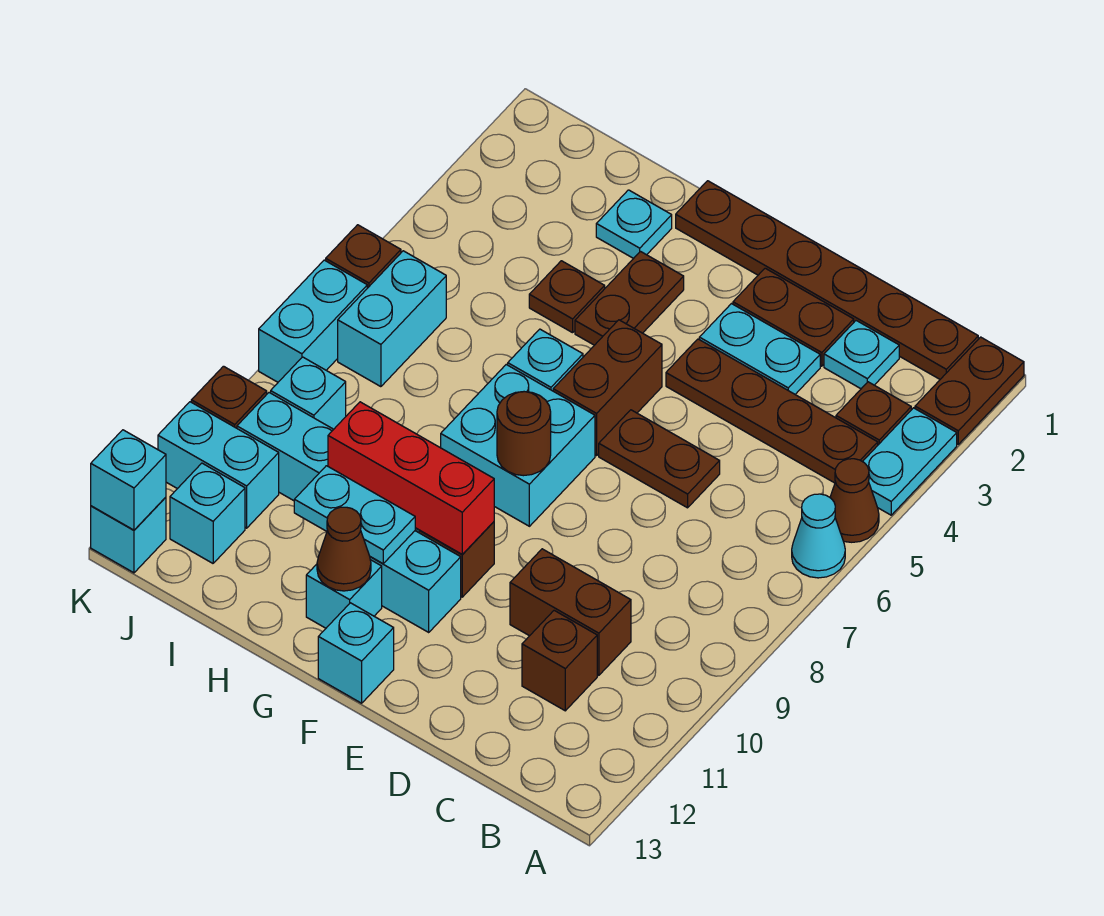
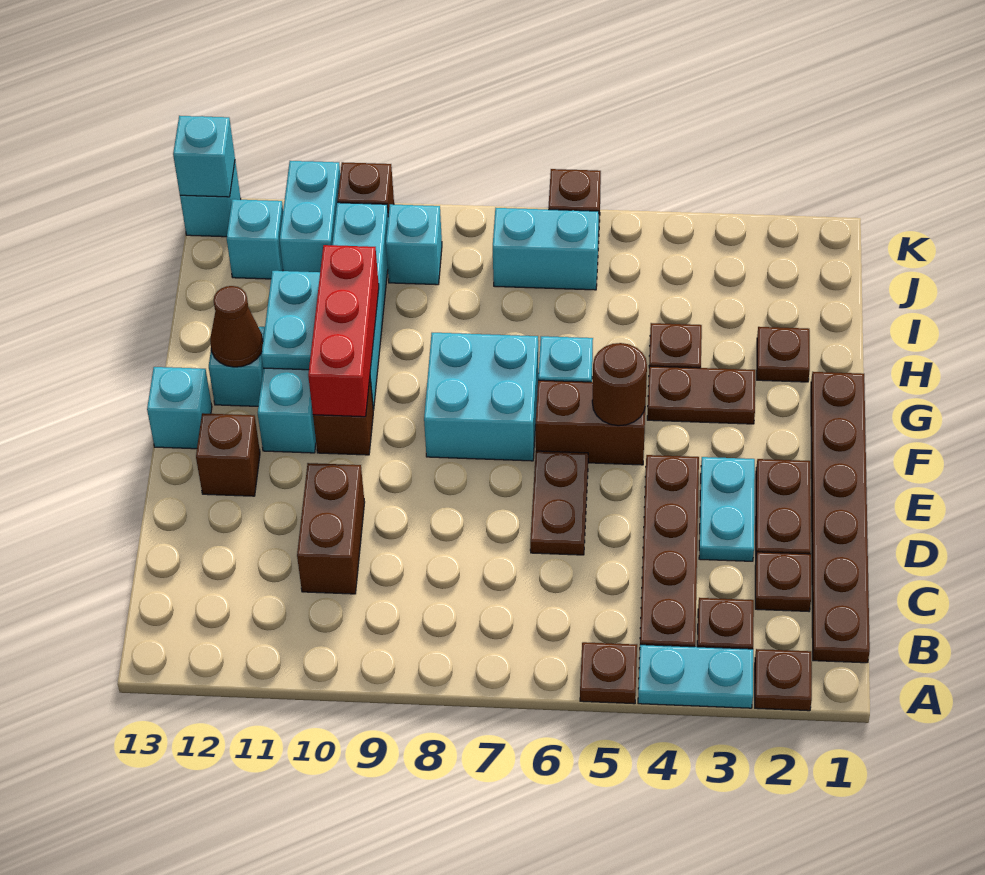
brown plate A1:A2 level 1 -> brown plate A2 level 1
brown cone A5 level 1 -> brown plate A5 level 1
cyan cone A6 level 1 -> none
cyan plate C2 level 1 -> brown plate C2 level 1
brown brick C11 level 1 -> brown brick E12 level 1
brown round brick F8 level 2 -> brown round brick F5 level 2
cyan plate H2 level 1 -> brown plate H2 level 1
cyan brick K7:K8 level 1 -> none

